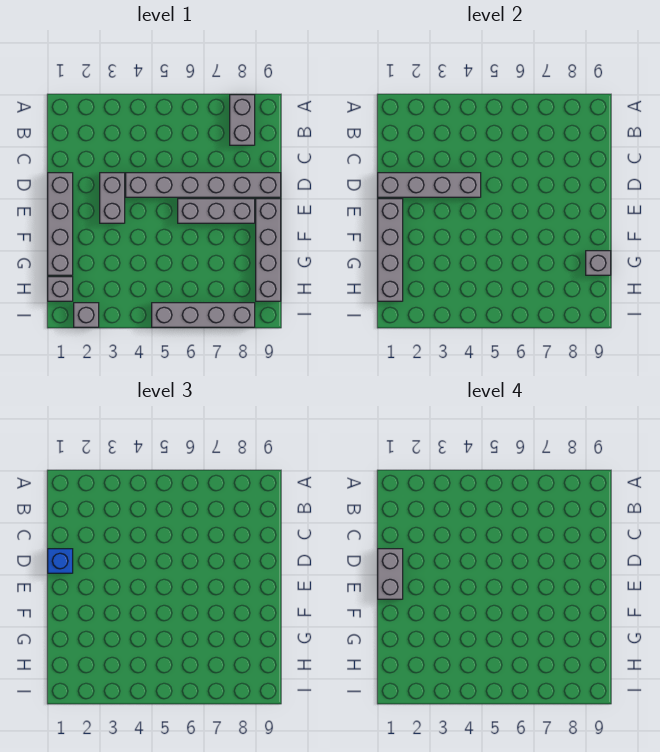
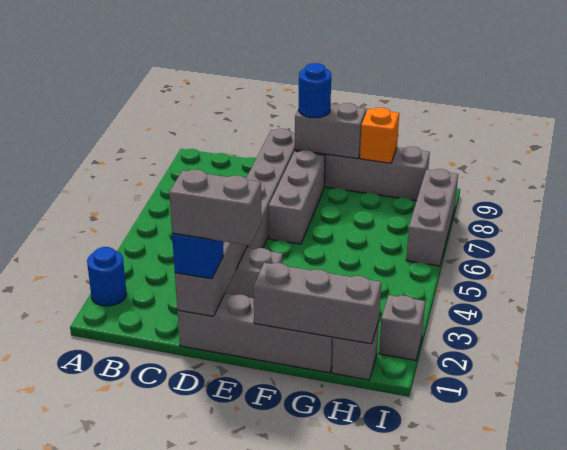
none -> blue round brick A2 level 1
grey brick A8:B8 level 1 -> grey brick E9:F9 level 2
grey brick E1:H1 level 2 -> grey brick F1:H1 level 2
none -> blue round brick E9 level 3
grey brick G9 level 2 -> orange brick G9 level 2
grey brick I5:I8 level 1 -> grey brick I6:I8 level 1

